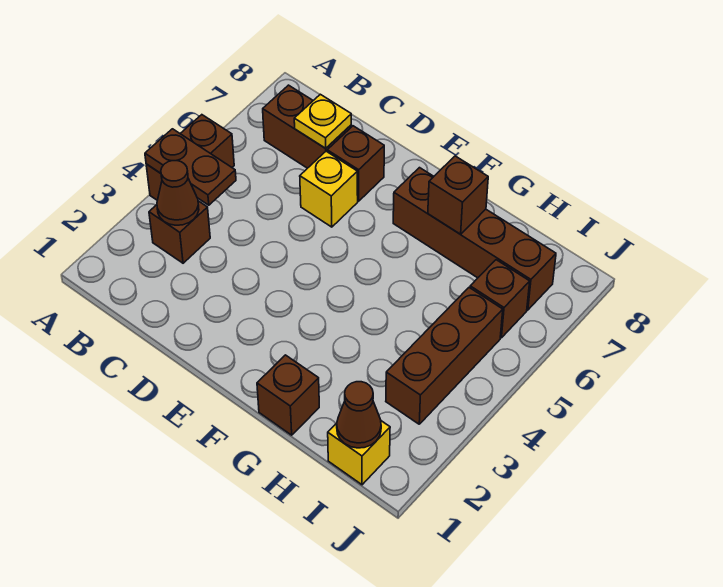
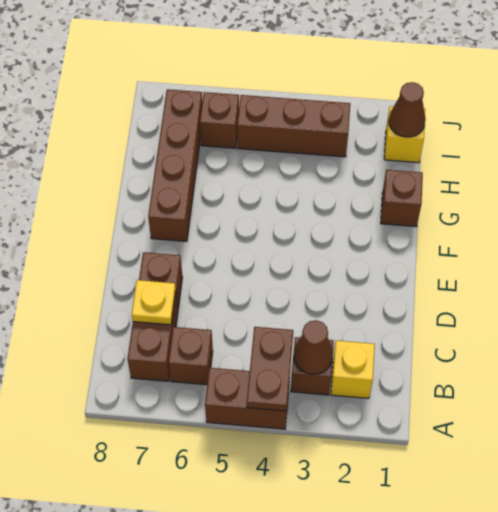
yellow brick D6 level 1 -> yellow brick B2 level 1
brown brick G7 level 2 -> brown brick B6 level 1

